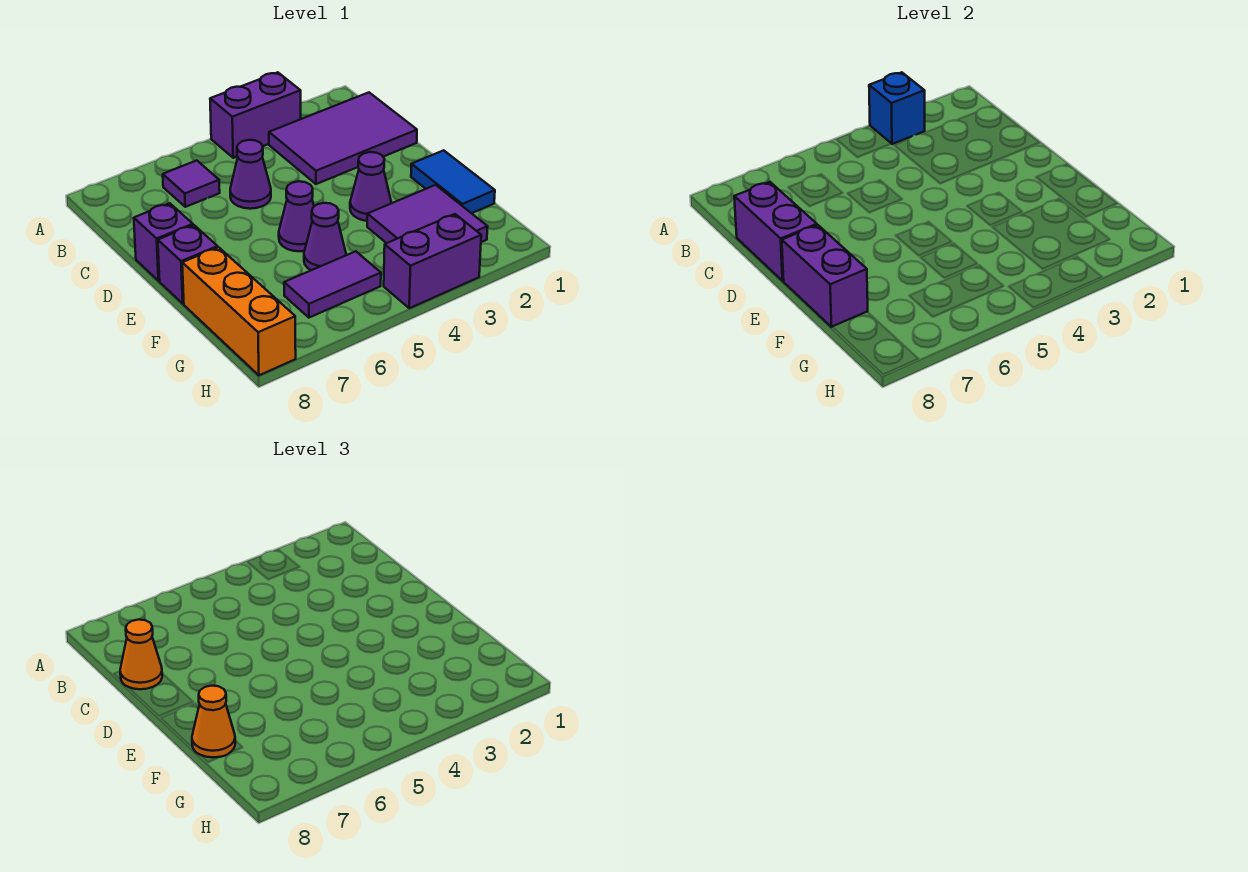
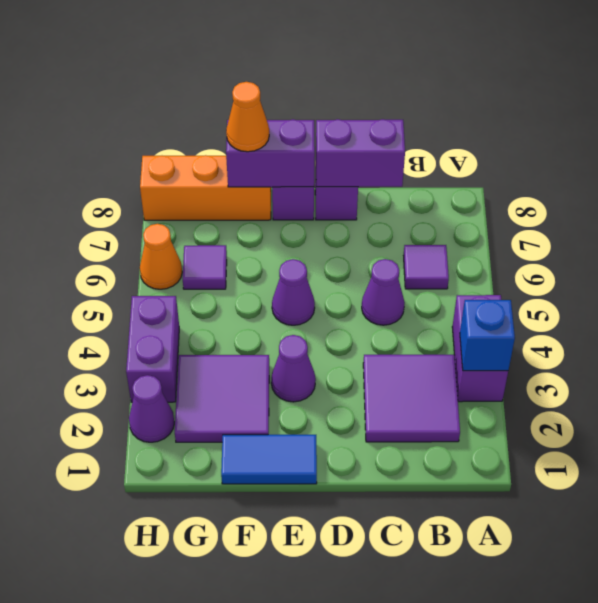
purple tile B1:C3 level 1 -> purple tile B2:C3 level 1
orange cone C8 level 3 -> orange cone H6 level 1
purple cone F5 level 1 -> purple cone H2 level 1
purple tile G5:G6 level 1 -> purple tile G6 level 1

